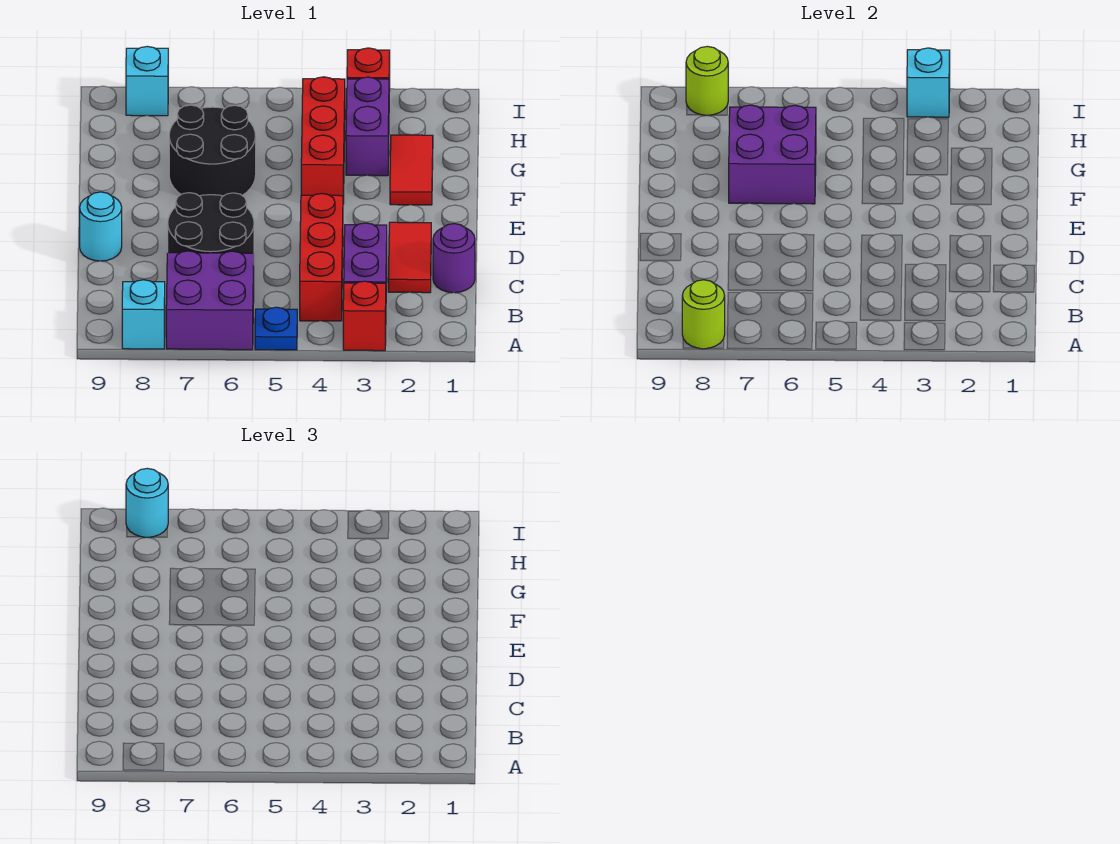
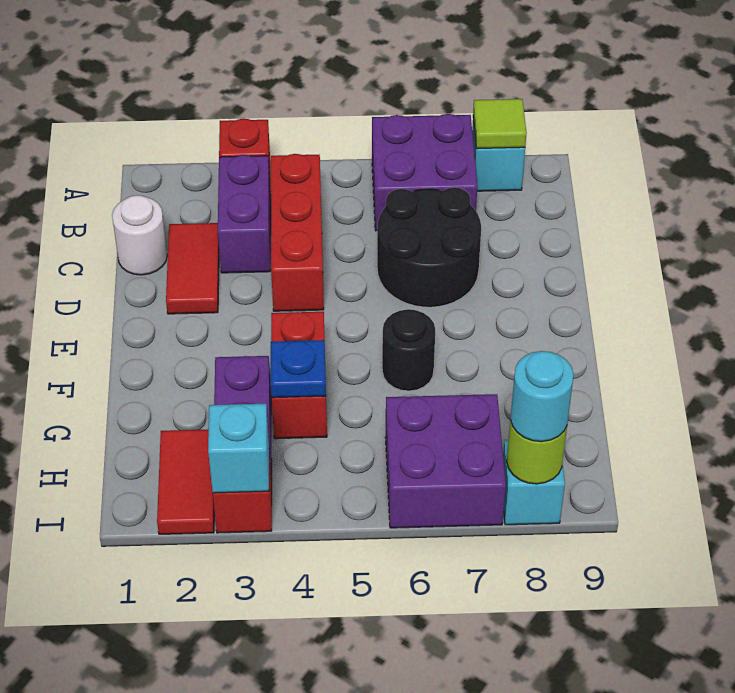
blue plate A5 level 1 -> blue plate G4 level 2
lime round brick A8 level 2 -> lime tile A8 level 2
purple round brick C1 level 1 -> white round brick C1 level 1
cyan round brick D9 level 1 -> none
red tile F2:G2 level 1 -> red tile H2:I2 level 1
red brick F4:H4 level 1 -> red brick F4:G4 level 1
black round brick F6:G7 level 1 -> black round brick F6 level 1
purple brick F6:G7 level 2 -> purple brick H6:I7 level 1

